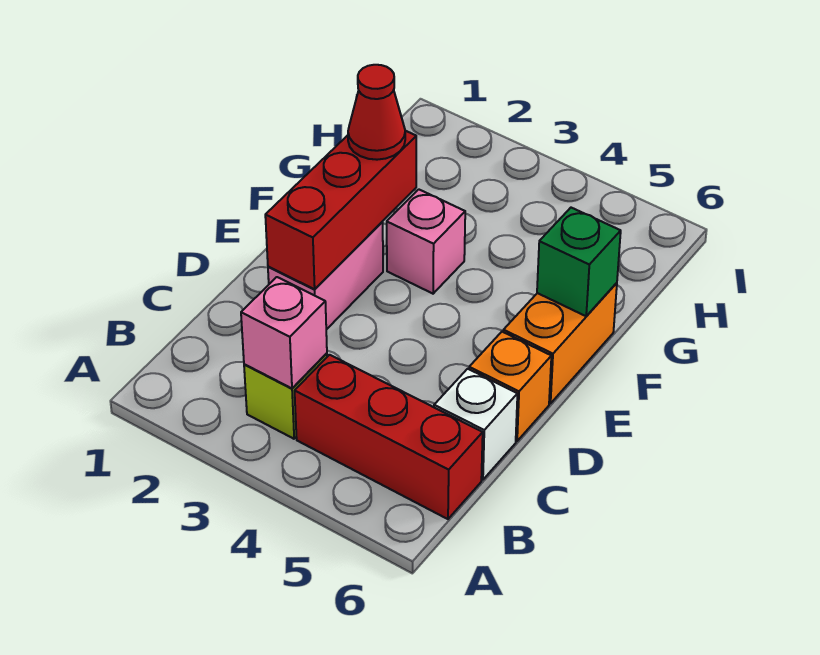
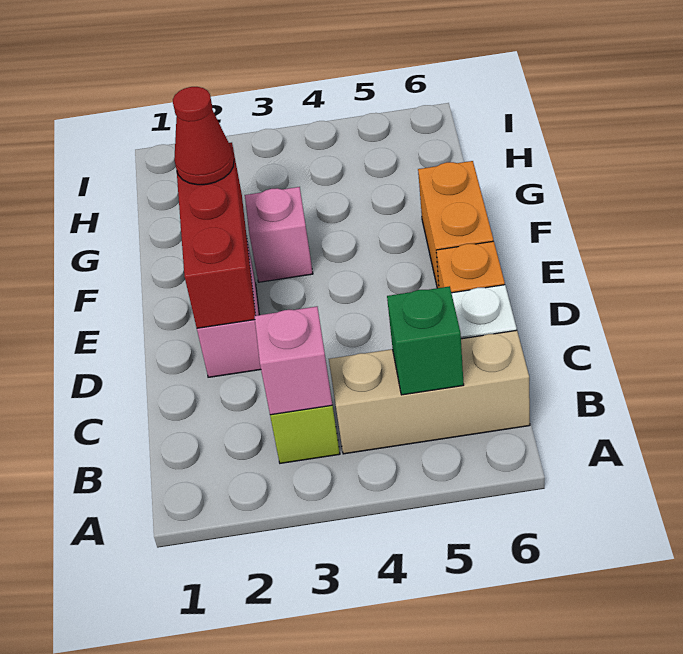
red brick B4:B6 level 1 -> tan brick B4:B6 level 1
green brick F6 level 2 -> green brick B5 level 2

